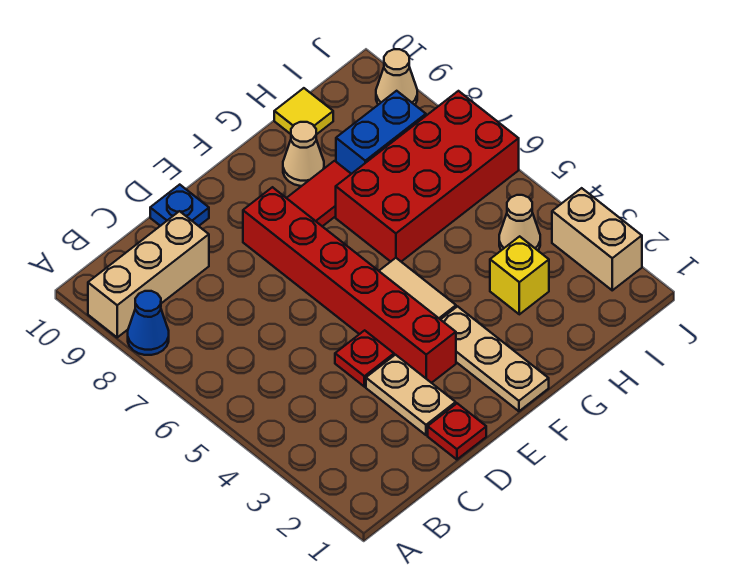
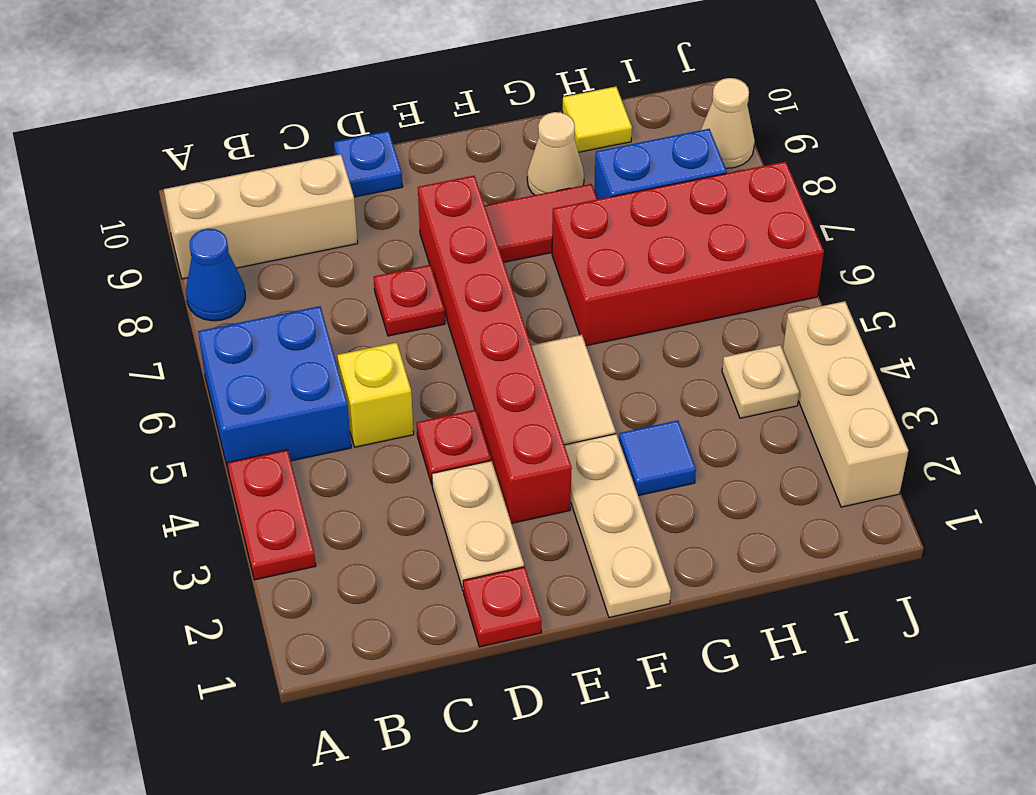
none -> red plate A3:A4 level 1
none -> blue brick A5:B6 level 1
none -> red plate D7 level 1
none -> blue tile G3 level 1
yellow brick H3 level 1 -> yellow brick C5 level 1
tan cone I4 level 1 -> tan plate I4 level 1
tan brick J2:J3 level 1 -> tan brick J2:J4 level 1

